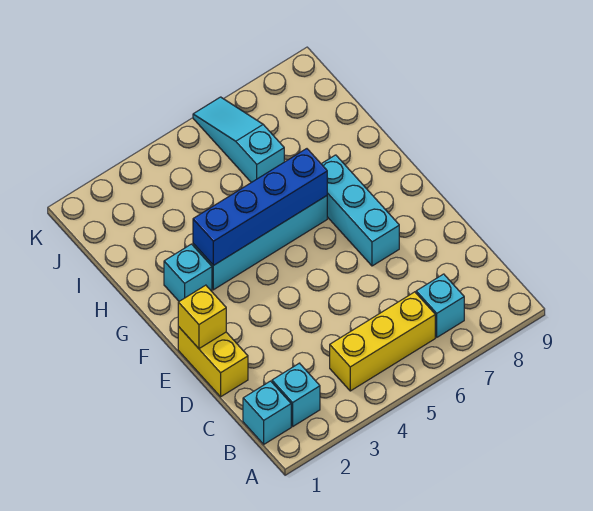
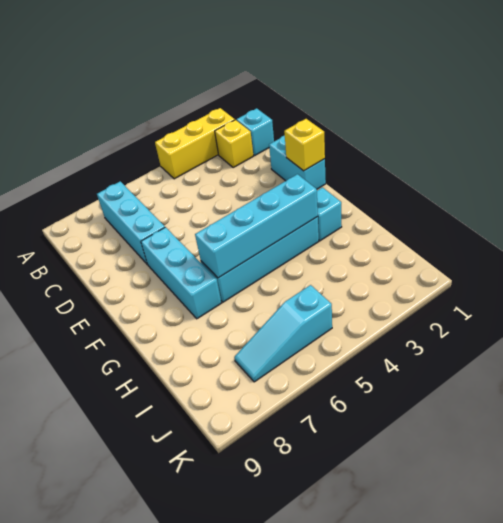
cyan brick B2 level 1 -> yellow brick B2 level 1
yellow brick B4:B6 level 1 -> yellow brick A2:A4 level 1
cyan brick B7 level 1 -> cyan brick B7:D7 level 1
yellow brick D1:E1 level 1 -> cyan brick D1:E1 level 1
blue brick G3:G6 level 2 -> cyan brick G3:G6 level 2
cyan slope I6:K6 level 1 top I -> cyan slope J5:J7 level 1 top 5

